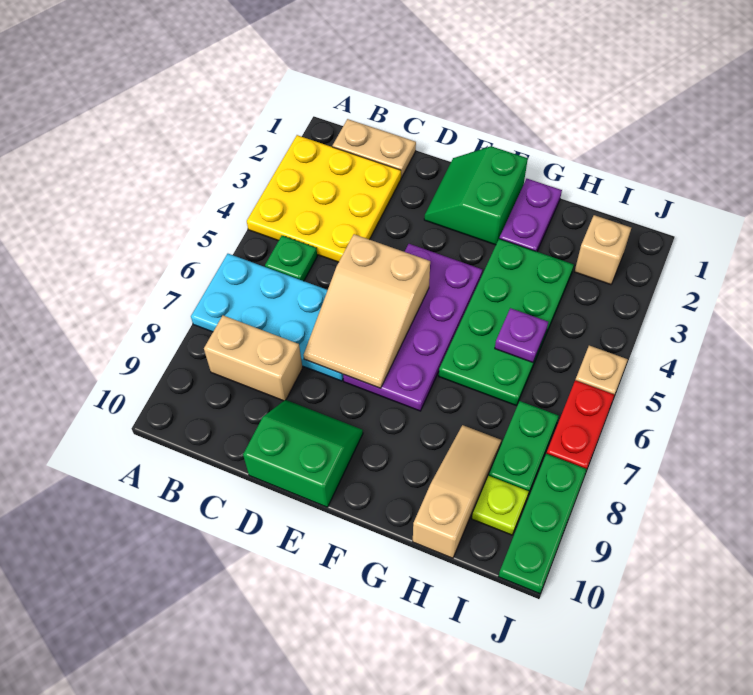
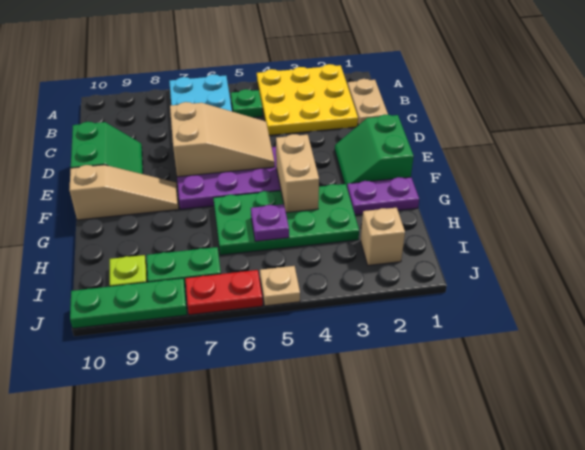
tan brick B8:C8 level 1 -> tan brick F4:G4 level 2
tan slope D5:E7 level 2 top 5 -> tan slope D5:E7 level 2 top 7
green slope E1:F2 level 1 top F -> green slope E1:F2 level 1 top 1
tan slope H8:H10 level 1 top 10 -> tan slope F8:F10 level 1 top 10

